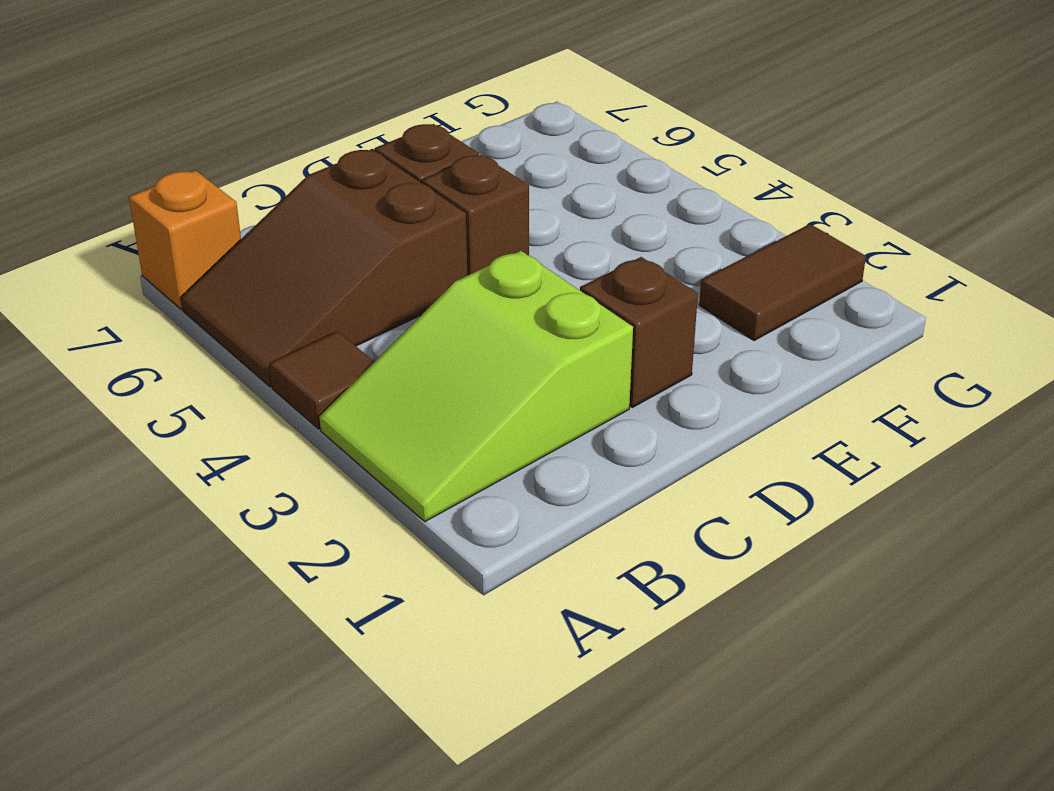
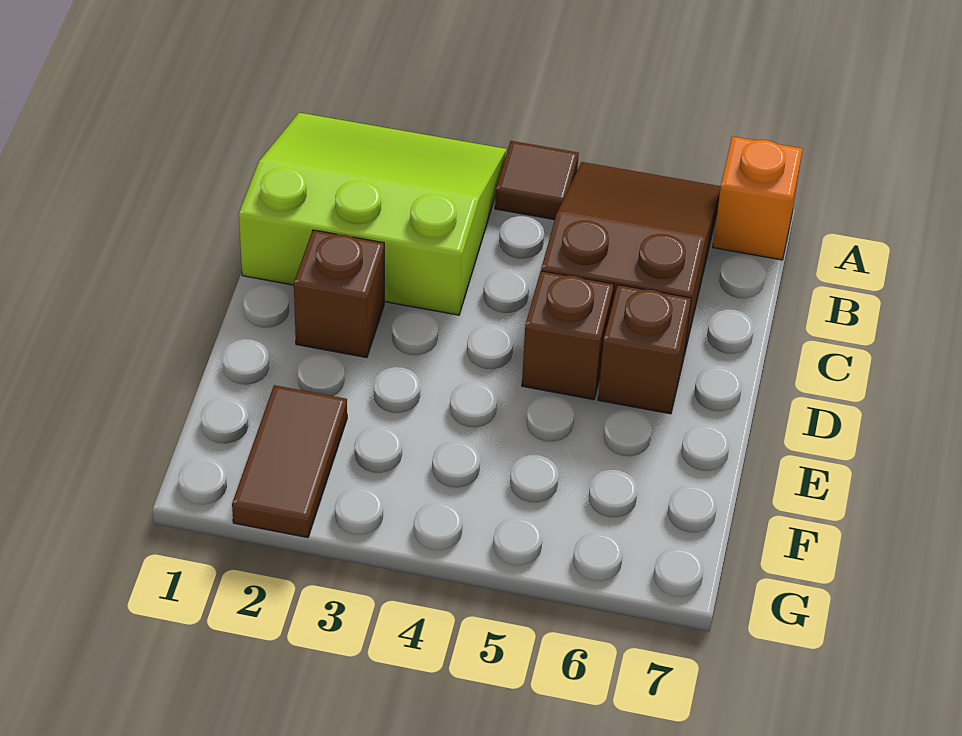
lime slope A2:C3 level 1 top C -> lime slope A1:C3 level 1 top C

